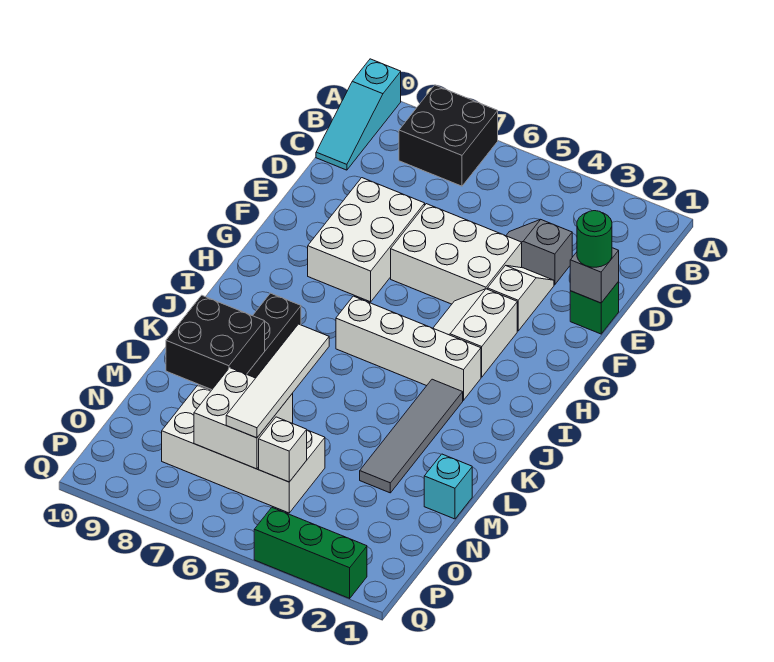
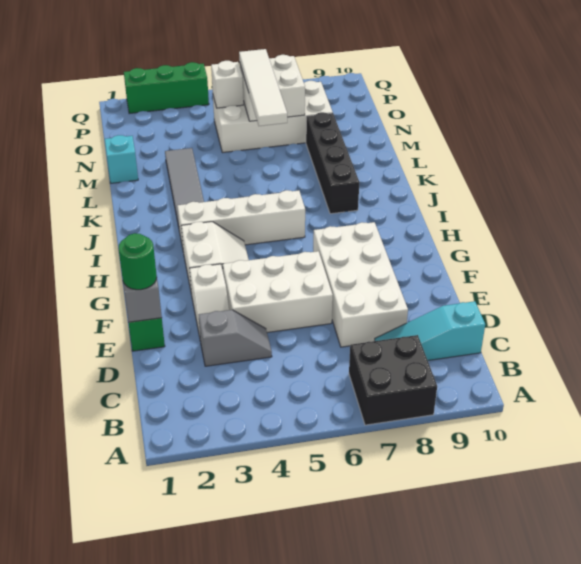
cyan slope A10:C10 level 1 top A -> cyan slope C8:C10 level 1 top 10
white brick E7:G8 level 1 -> white brick D7:G8 level 1
black brick L8:M9 level 2 -> none

